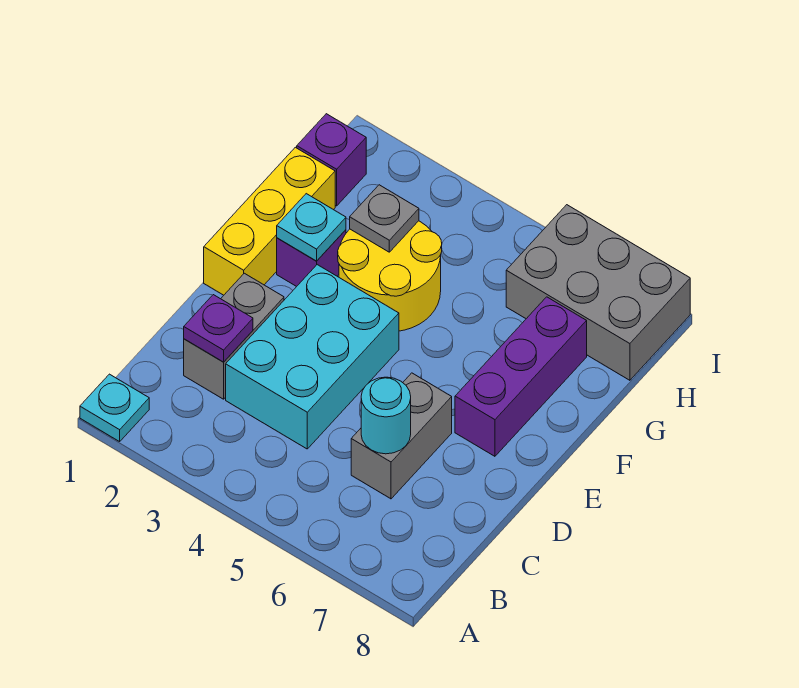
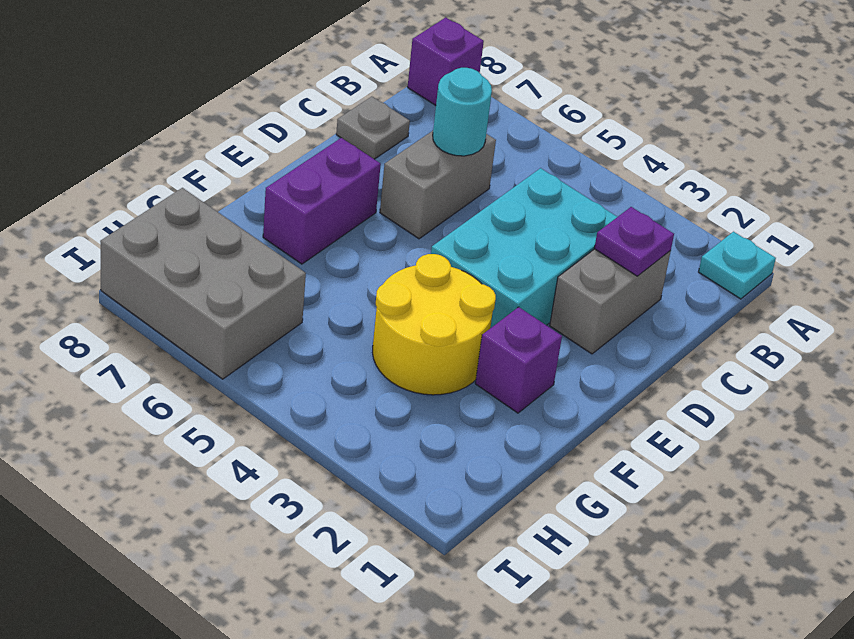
yellow brick E1:G1 level 1 -> none
purple brick E7:G7 level 1 -> purple brick E7:F7 level 1
cyan plate F2 level 2 -> none
grey plate G3 level 2 -> grey plate C8 level 1
purple brick H1 level 1 -> purple brick A8 level 1

